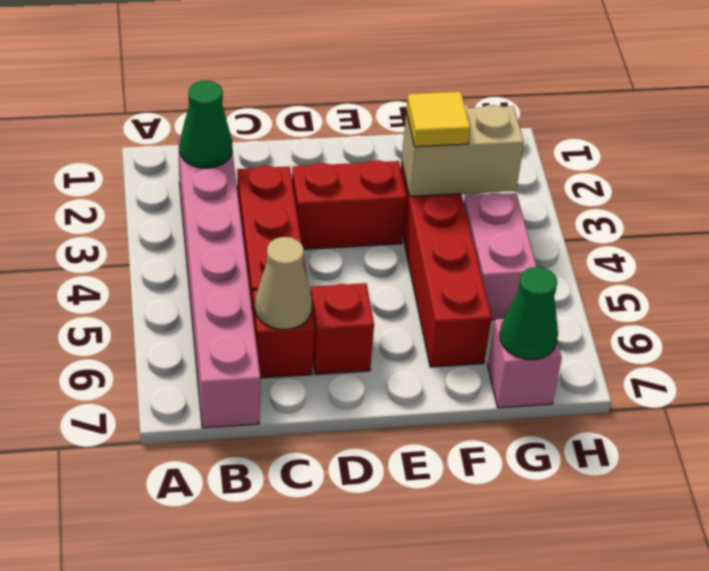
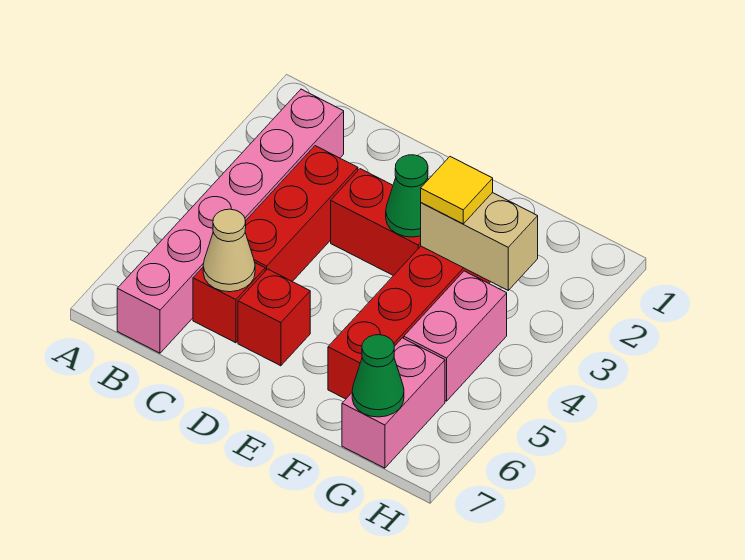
green cone B2 level 2 -> green cone E3 level 2
pink brick G7 level 1 -> pink brick G6:G7 level 1

